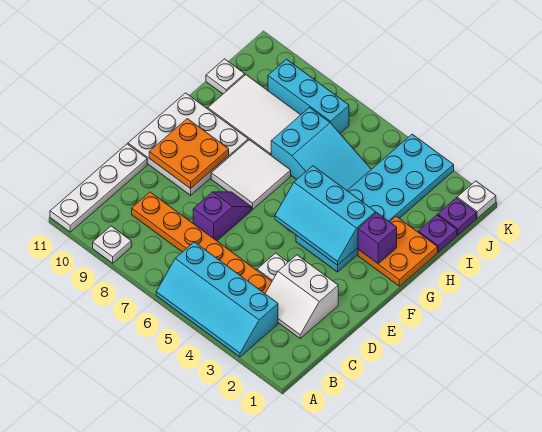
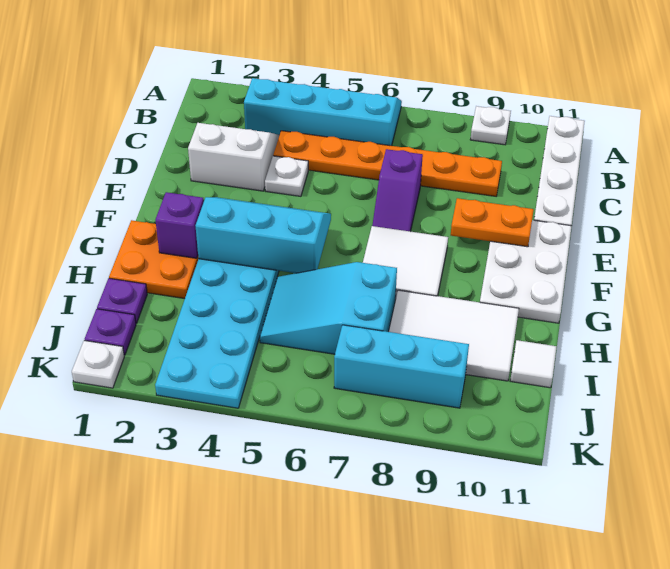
white plate E9:G11 level 1 -> white plate E10:G11 level 1
orange plate E9:F10 level 2 -> orange plate E9:E10 level 2
white plate I11 level 1 -> white tile I11 level 1

